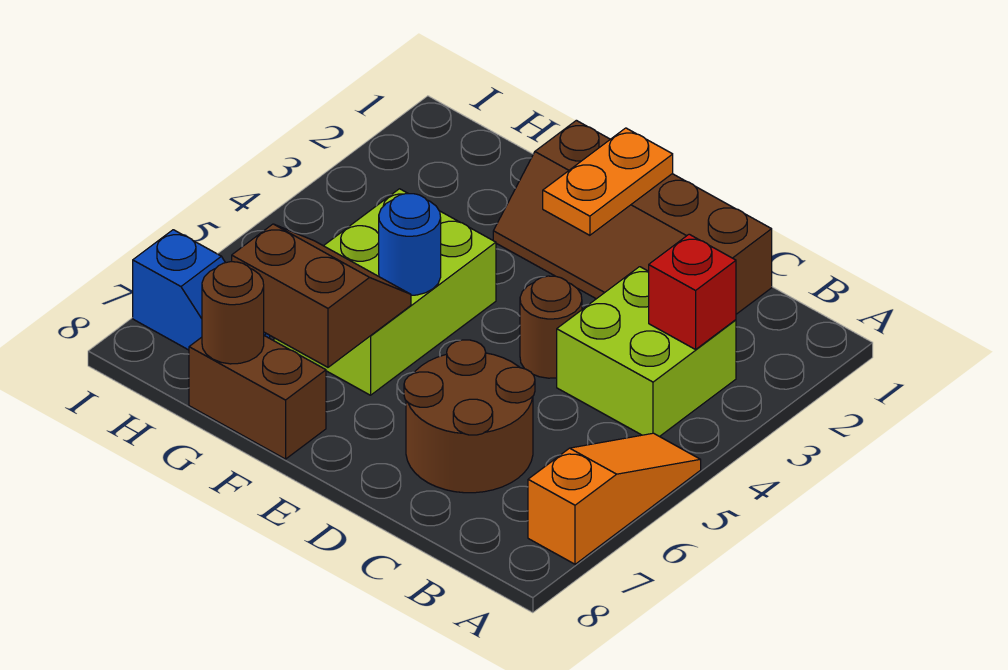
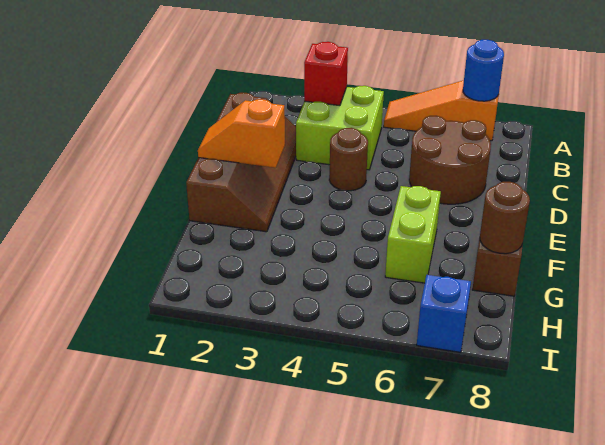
orange plate E1:E2 level 2 -> orange slope E1:E2 level 2 top 2
lime brick F4:G6 level 1 -> lime brick F6:G6 level 1
blue round brick F5 level 2 -> blue round brick A7 level 2
brown slope F6:G7 level 2 top 7 -> none

